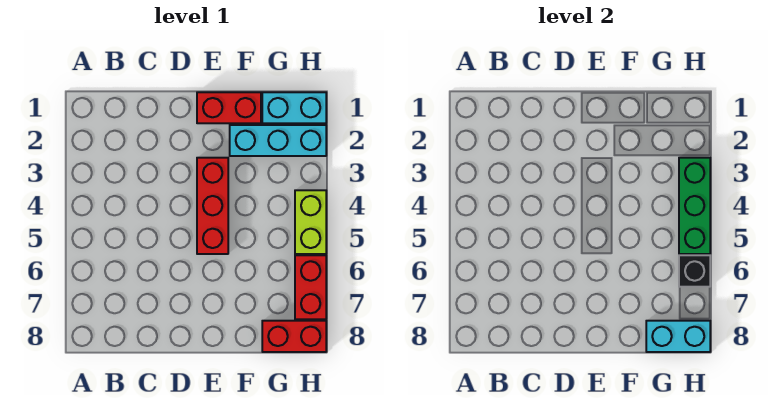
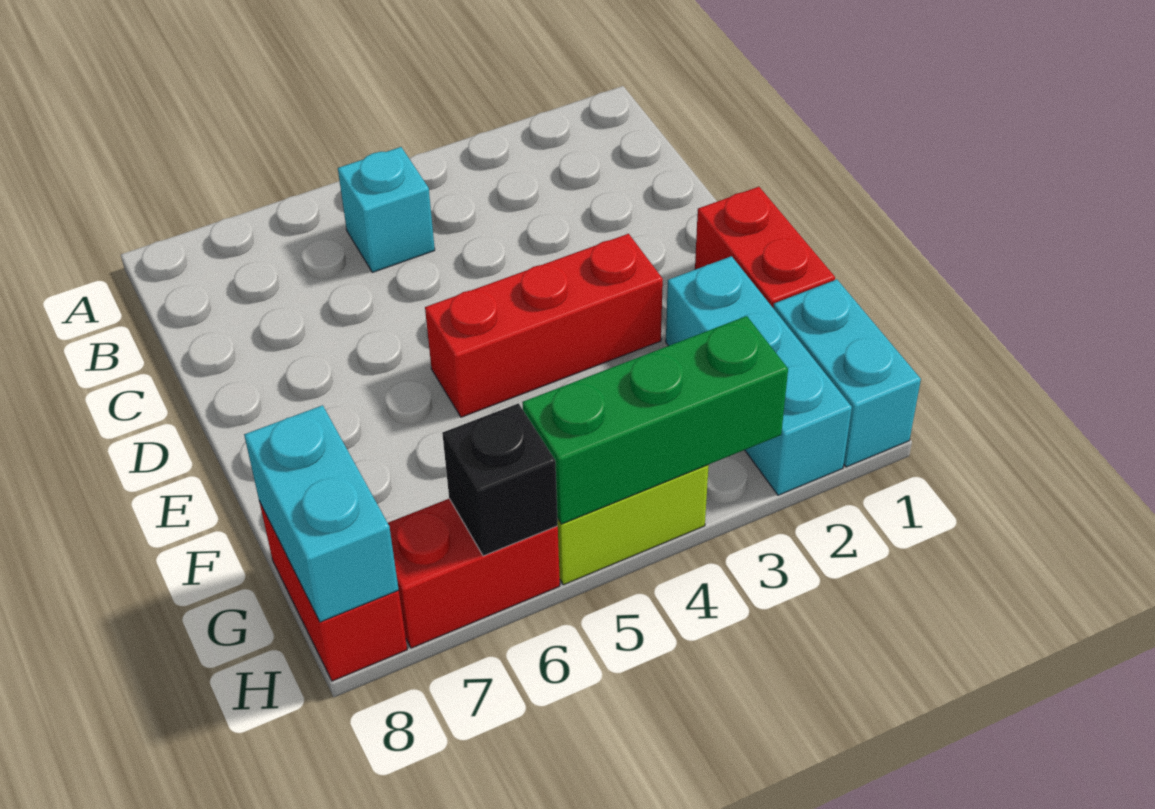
none -> cyan brick B5 level 1

